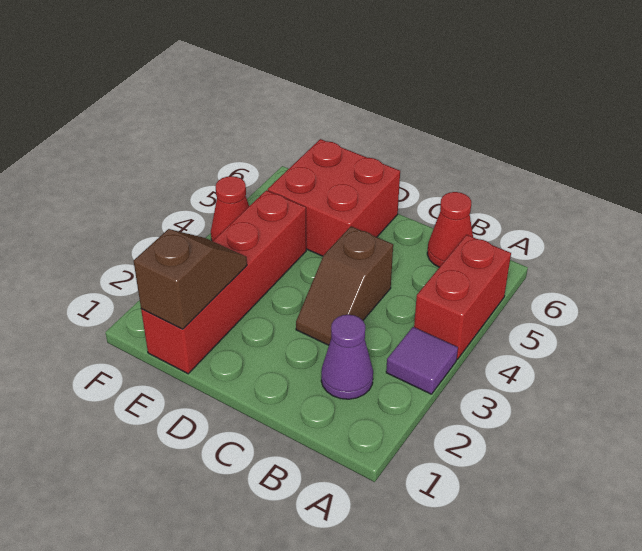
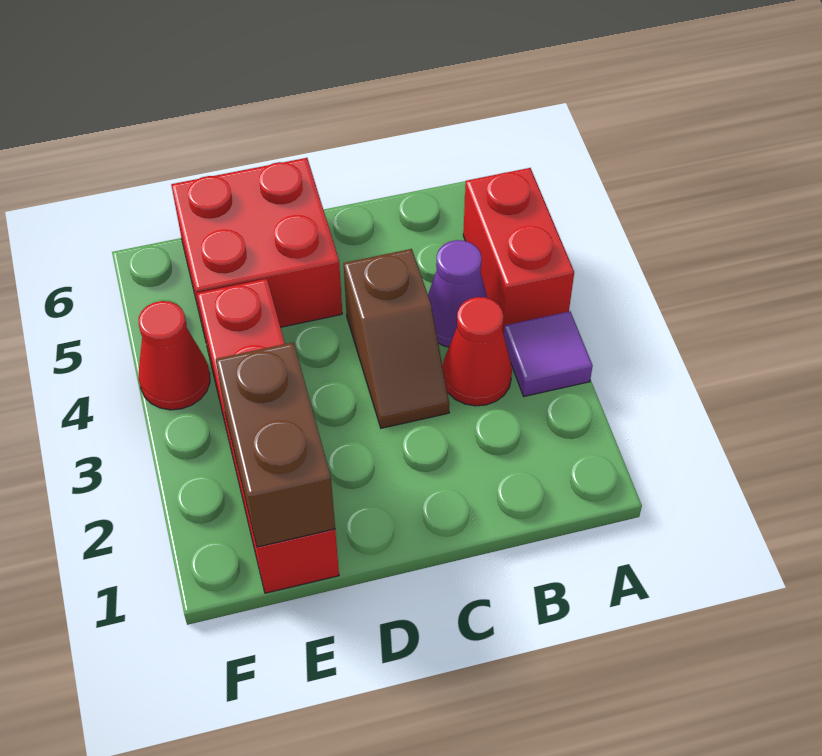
purple cone B2 level 1 -> purple cone B4 level 1
red cone B6 level 1 -> red cone B3 level 1
brown slope E1:E2 level 2 top 1 -> brown brick E1:E2 level 2

